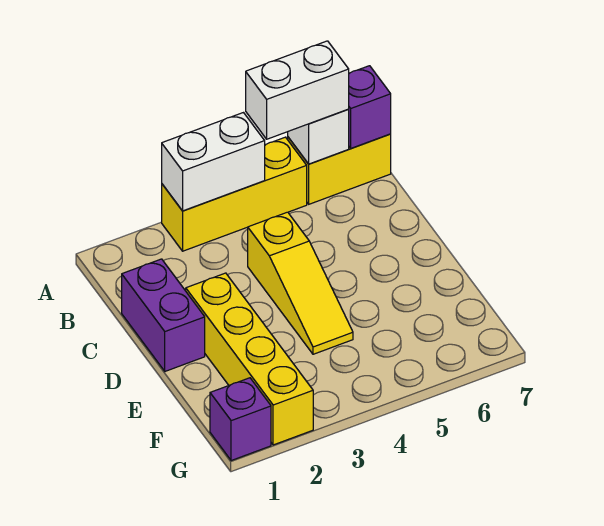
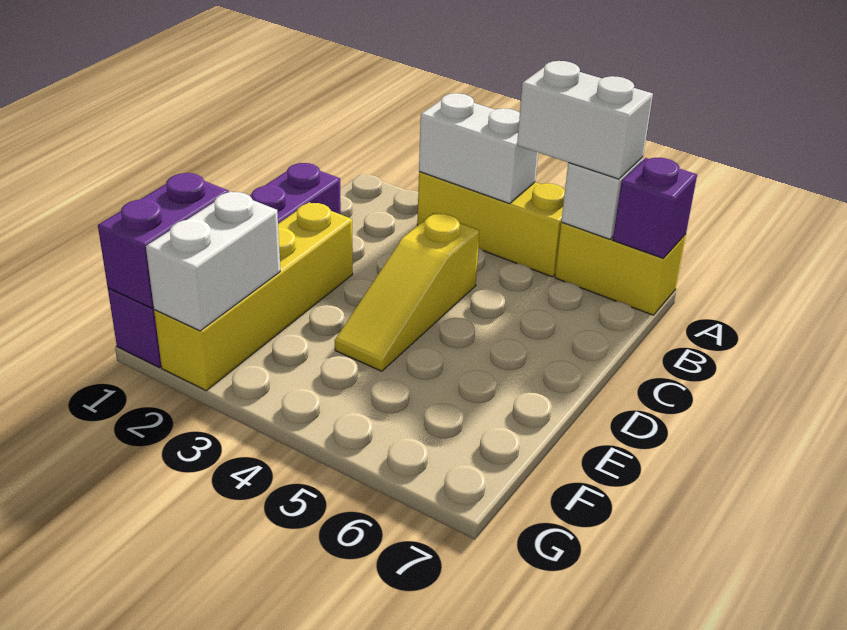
none -> purple brick F1:G1 level 2
none -> white brick F2:G2 level 2

